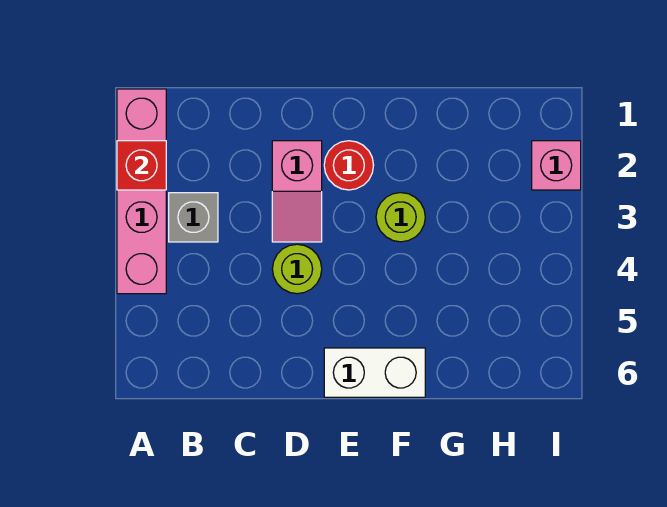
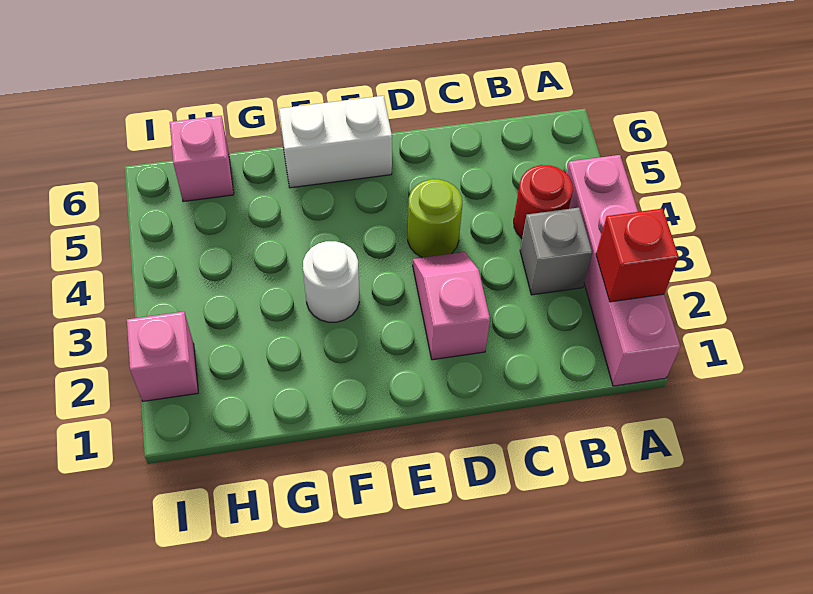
red round brick E2 level 1 -> red round brick B4 level 1
lime round brick F3 level 1 -> white round brick F3 level 1
none -> pink brick H6 level 1

